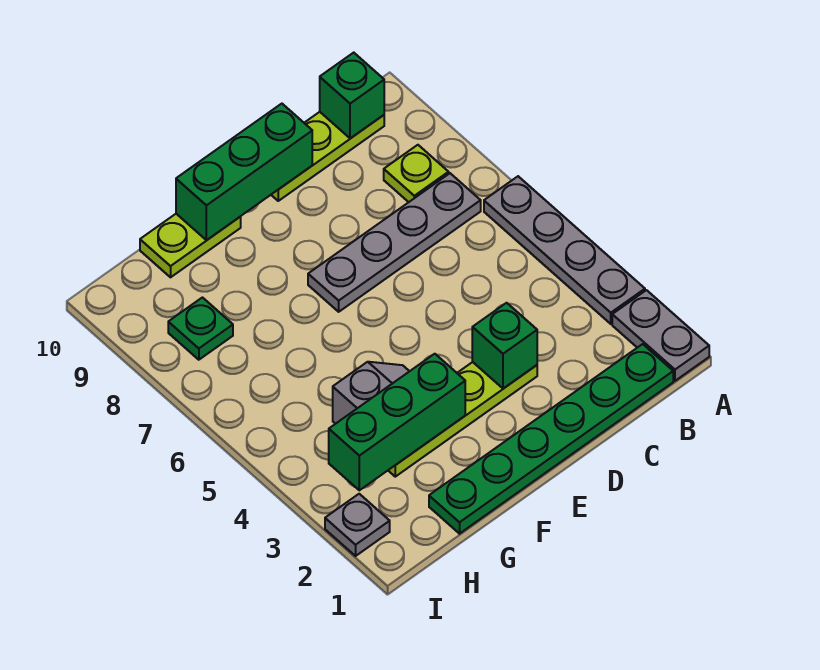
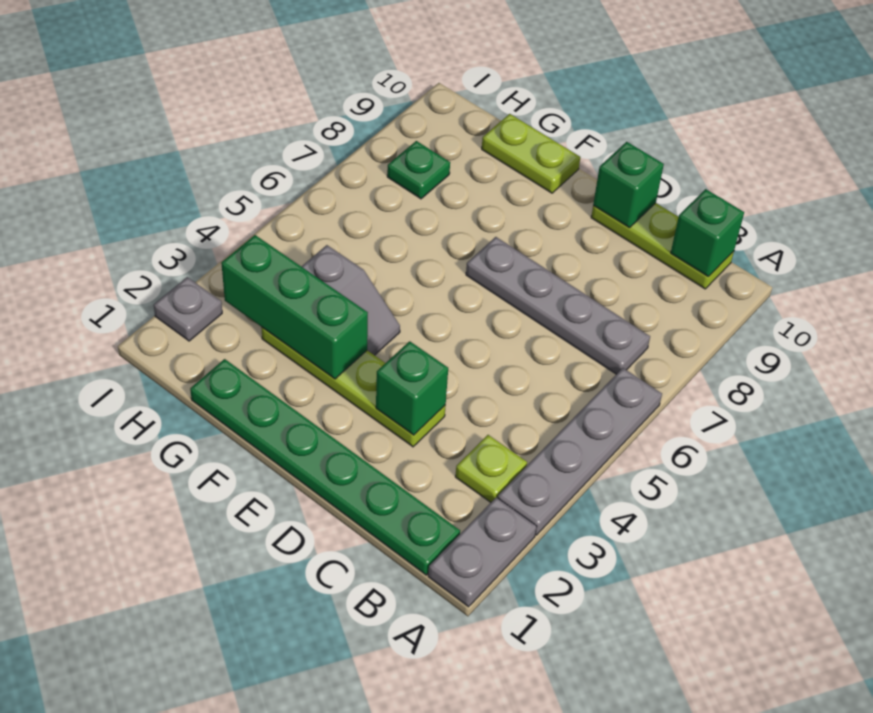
lime plate B8 level 1 -> lime plate B3 level 1
green brick D10:F10 level 2 -> green brick D10 level 2

